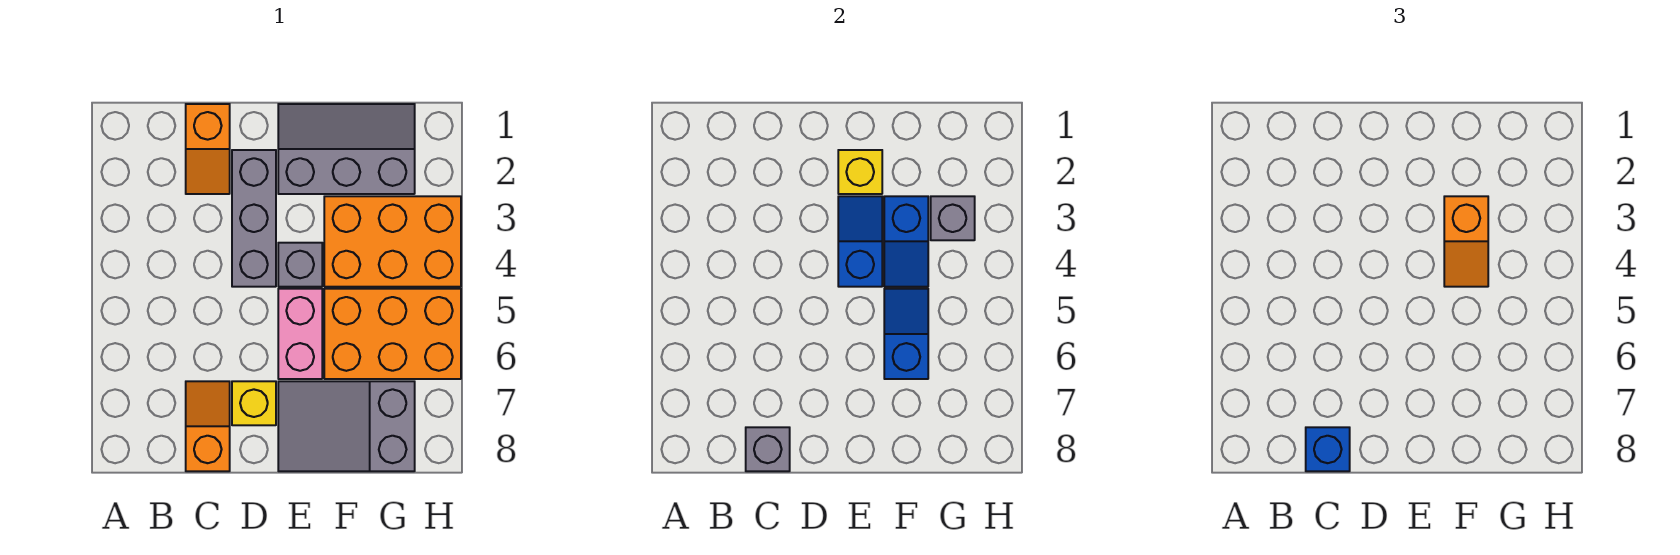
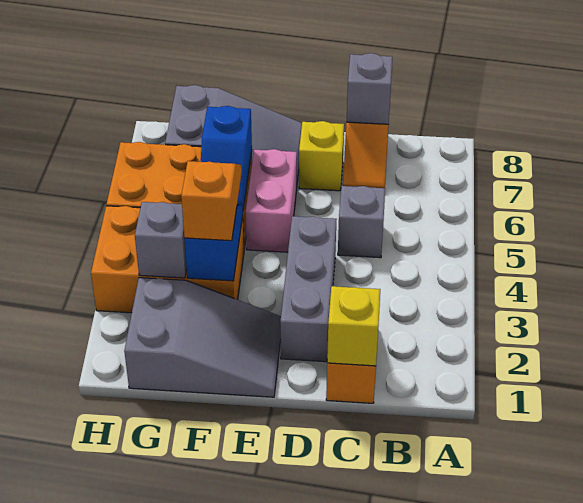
blue brick C8 level 3 -> none
grey slope E1:G2 level 1 top 2 -> grey slope E1:G2 level 1 top G
yellow brick E2 level 2 -> yellow brick C1 level 2
blue slope E3:E4 level 2 top 4 -> none
grey brick E4 level 1 -> grey brick C5 level 1

